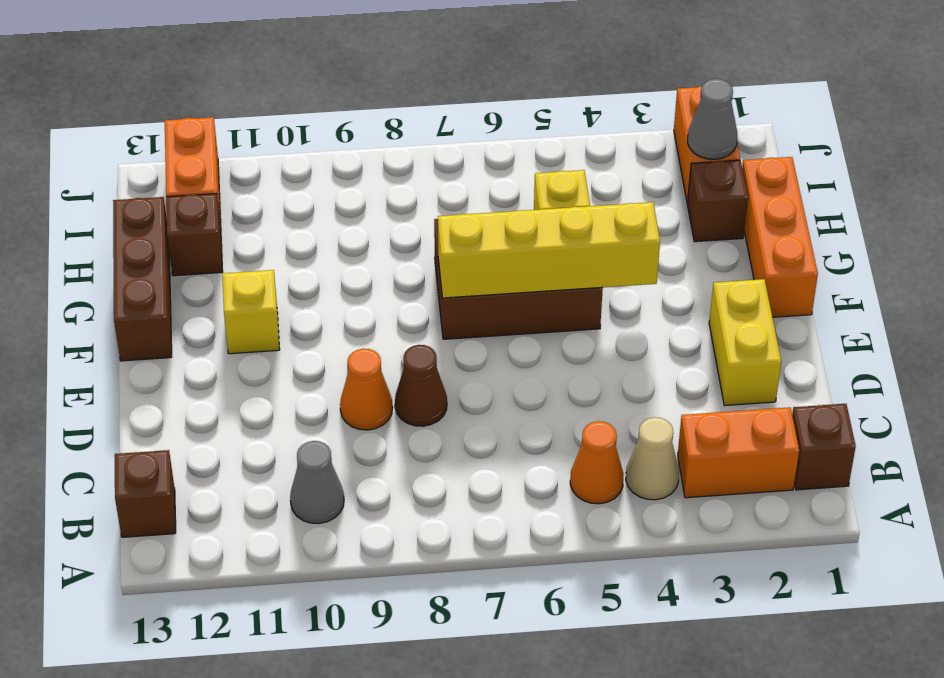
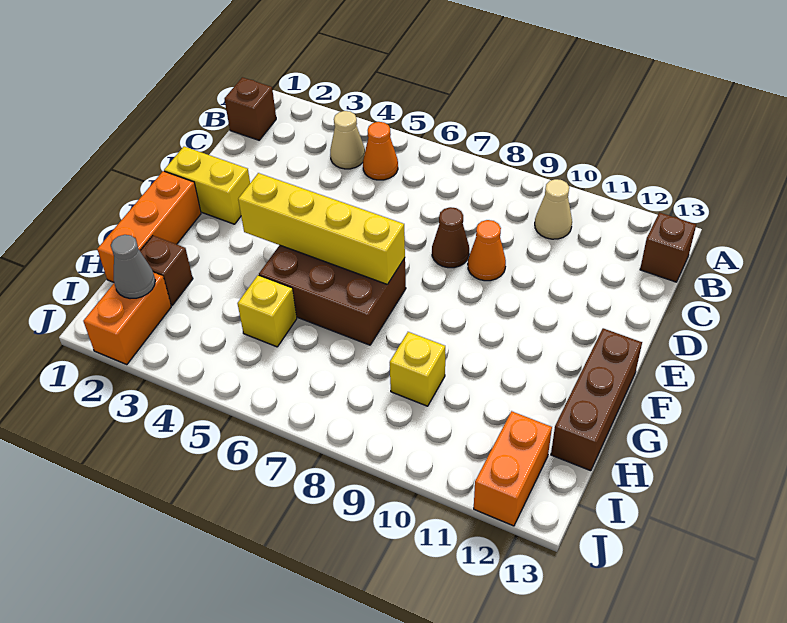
orange brick B2:B3 level 1 -> none
grey cone B10 level 1 -> tan cone B10 level 1
yellow brick D2:E2 level 1 -> yellow brick E1:E2 level 1
yellow brick F11 level 1 -> yellow brick H9 level 1
brown brick H12 level 1 -> none

